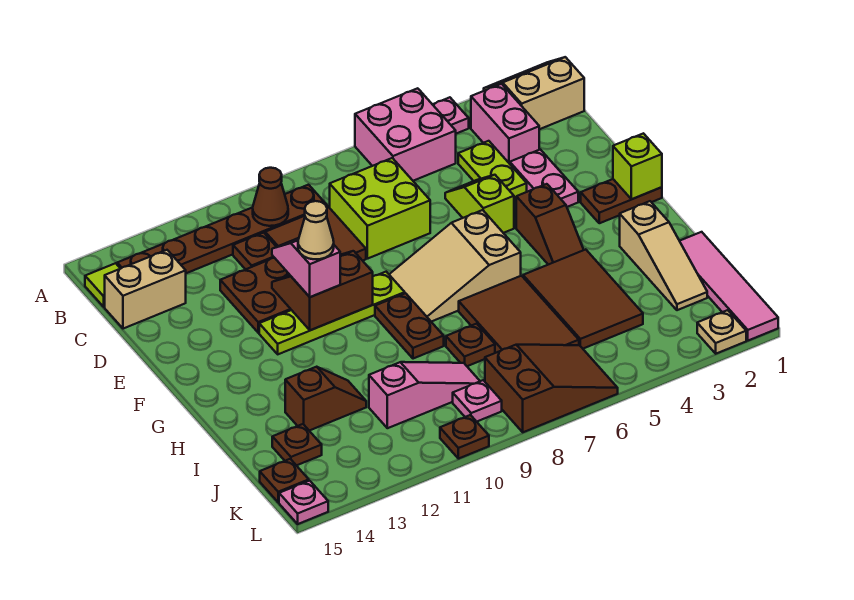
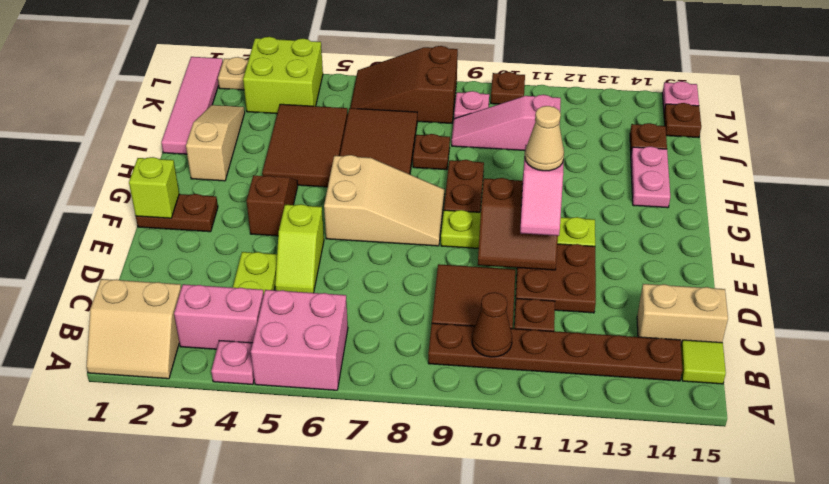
pink brick B3:C3 level 1 -> pink brick B3:B4 level 1
lime brick C7:D8 level 1 -> lime brick K3:L4 level 1
pink plate D3:E3 level 1 -> pink plate H14:I14 level 1
brown slope I12:I13 level 1 top 13 -> none

